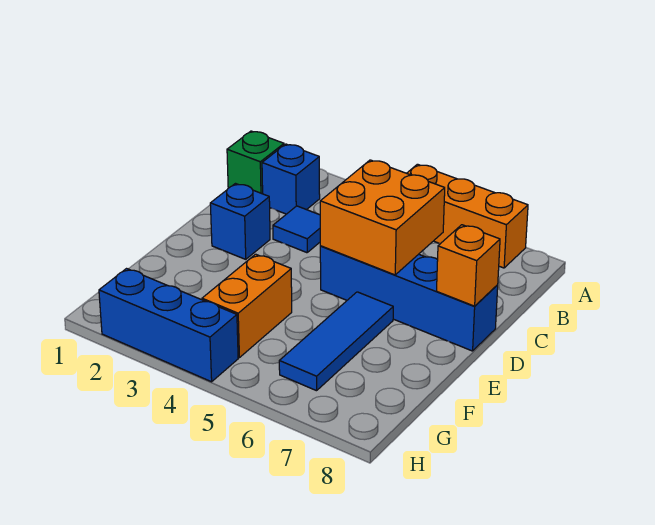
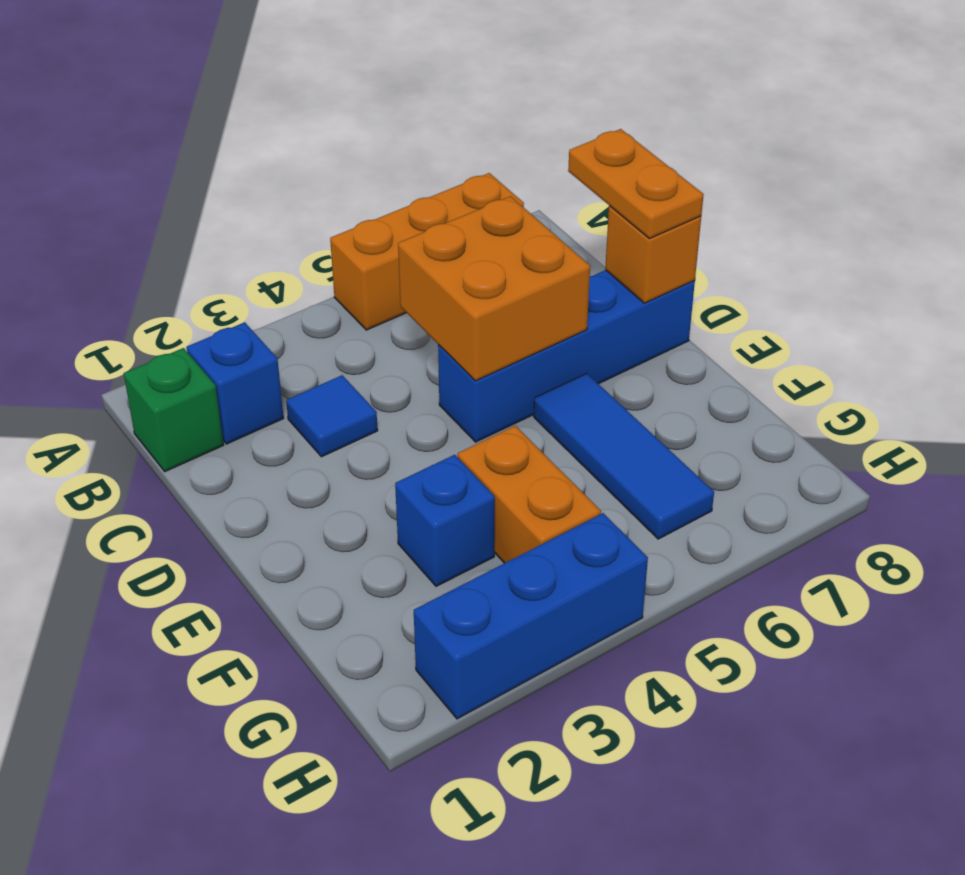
none -> orange plate C8:D8 level 3
blue brick D2 level 1 -> blue brick F3 level 1

